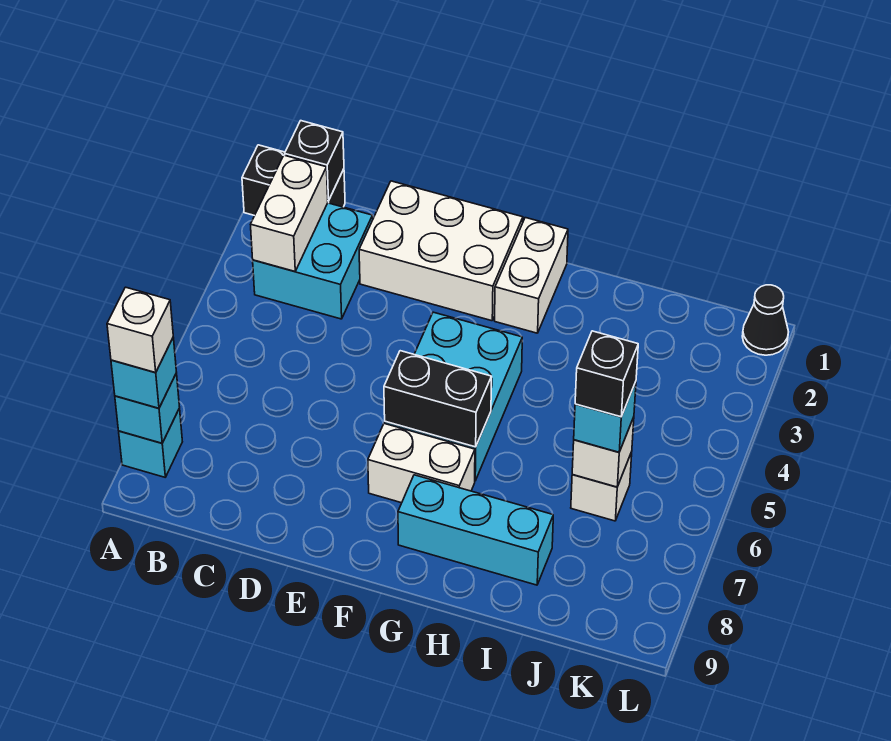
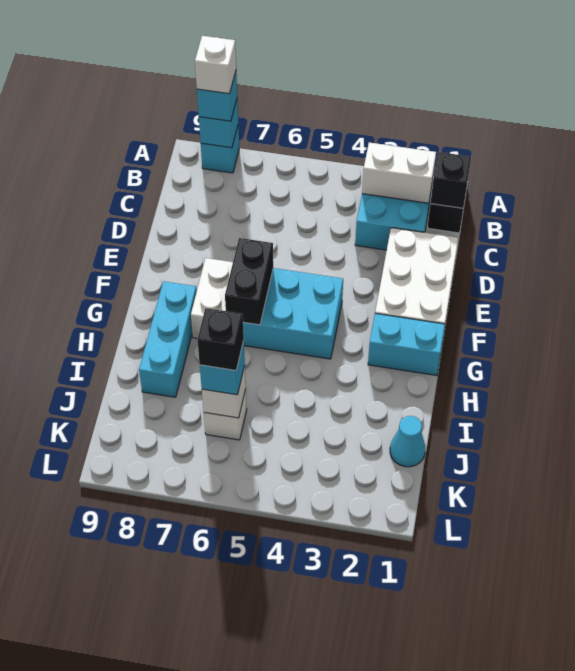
white brick G1:G2 level 1 -> cyan brick G1:G2 level 1
none -> cyan cone J1 level 1
black cone L1 level 1 -> none

